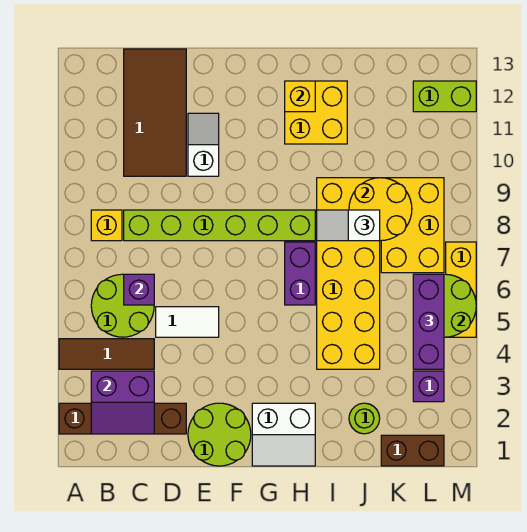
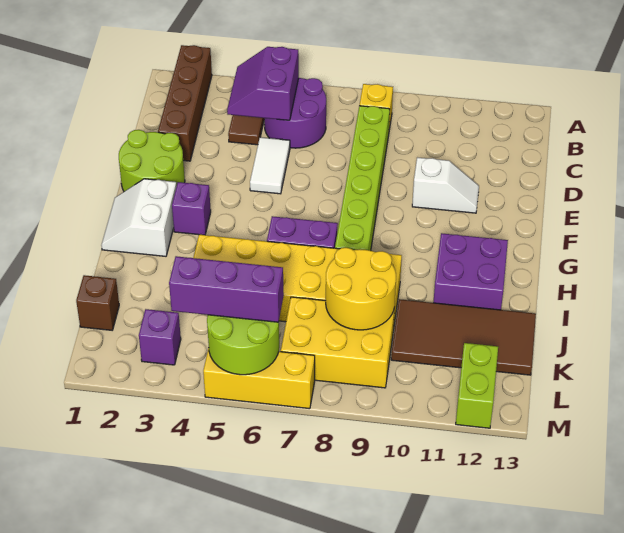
purple slope B2:C3 level 2 top 3 -> purple slope B4:C5 level 2 top 5
lime round brick B5:C6 level 1 -> purple round brick B5:C6 level 1
purple brick C6 level 2 -> purple brick G3 level 1
brown tile C10:D13 level 1 -> brown tile J10:K13 level 1
yellow brick H11:I12 level 1 -> purple brick H11:I12 level 1
yellow brick H12 level 2 -> none
white slope I8:J8 level 3 top J -> none
lime round brick J2 level 1 -> none
brown brick K1:L1 level 1 -> brown brick K1 level 1

